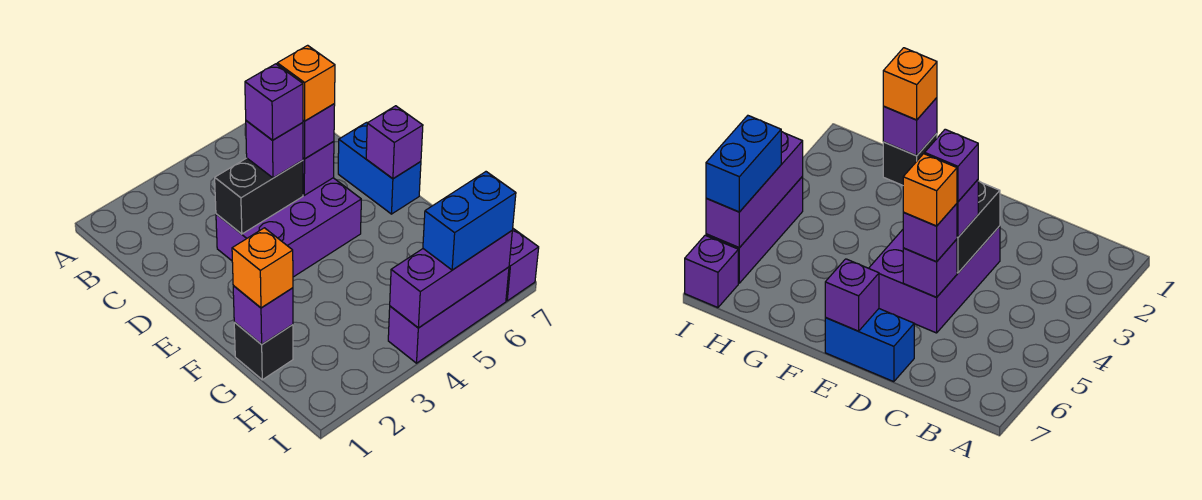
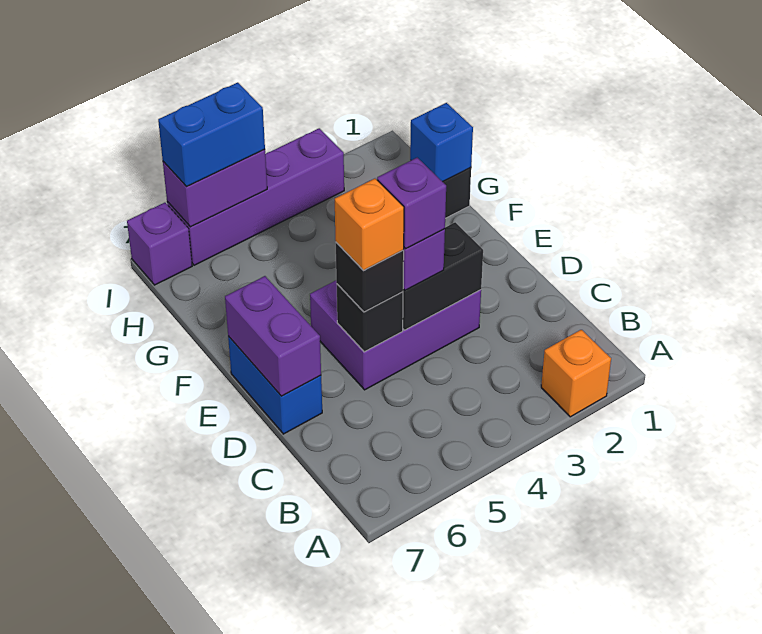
purple brick D5 level 2 -> black brick D5 level 2
purple brick D5 level 3 -> black brick D5 level 3
purple brick E7 level 2 -> purple brick D7:E7 level 2
purple brick G1 level 2 -> blue brick G1 level 2
orange brick G1 level 3 -> orange brick A2 level 1
purple brick I4:I6 level 1 -> purple brick I3:I6 level 1
purple brick I4:I6 level 2 -> purple brick I5:I6 level 2

